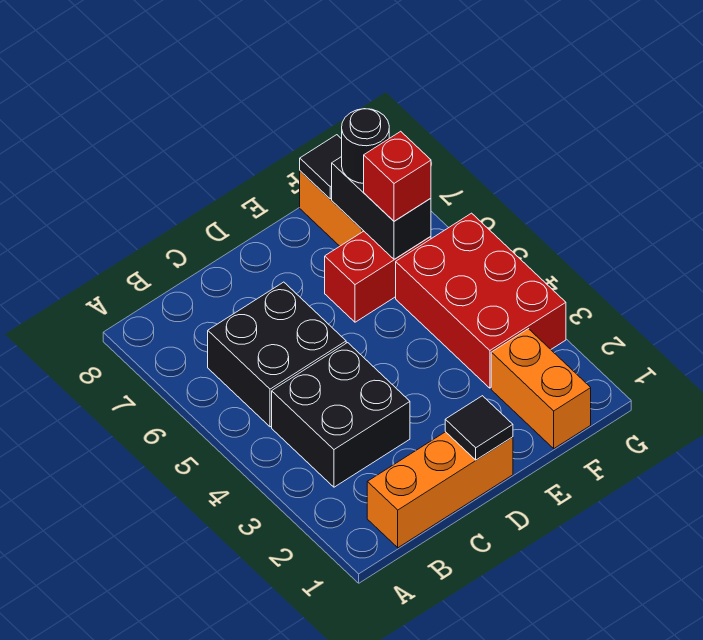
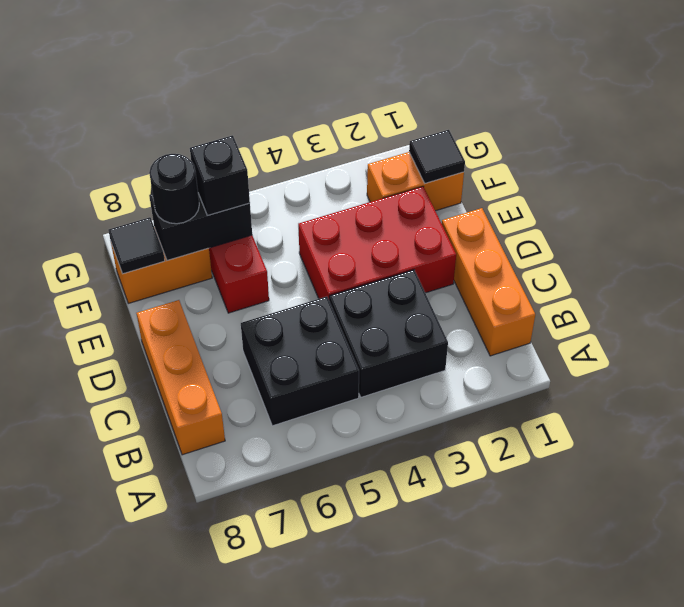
none -> orange brick B8:D8 level 1
black tile D1 level 2 -> black tile F1 level 2
red brick F3:G5 level 1 -> red brick D2:E4 level 1
red brick F6 level 3 -> black brick F6 level 3

